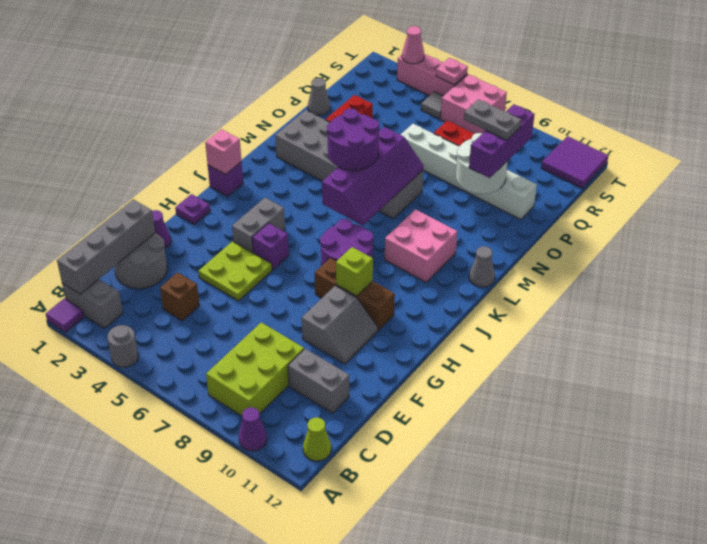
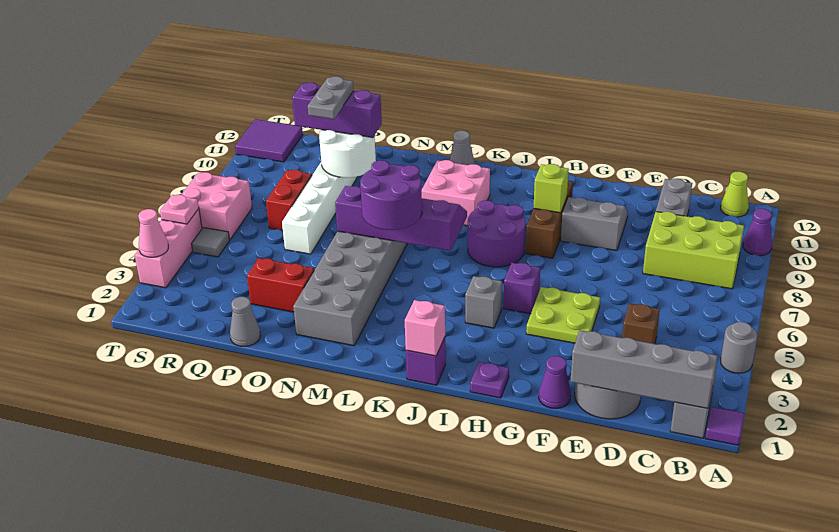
grey brick H4:I4 level 1 -> grey brick I4 level 1

